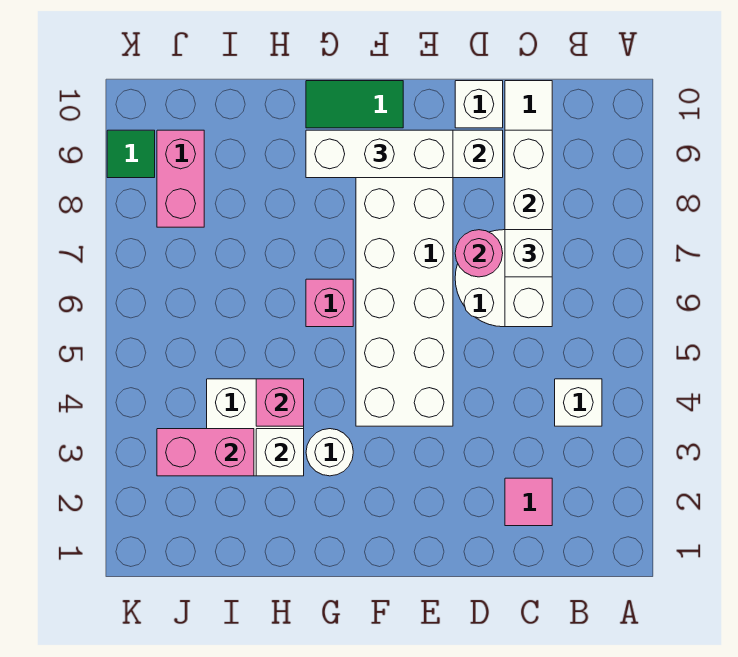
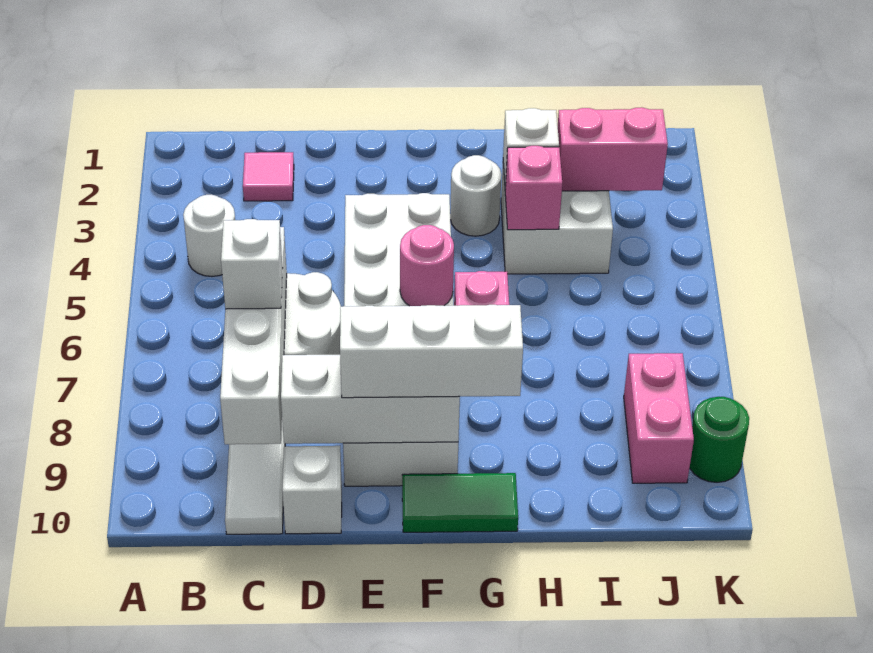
white brick B4 level 1 -> white round brick B4 level 1
pink round brick D7 level 2 -> pink round brick F6 level 2
green tile K9 level 1 -> green round brick K9 level 1

